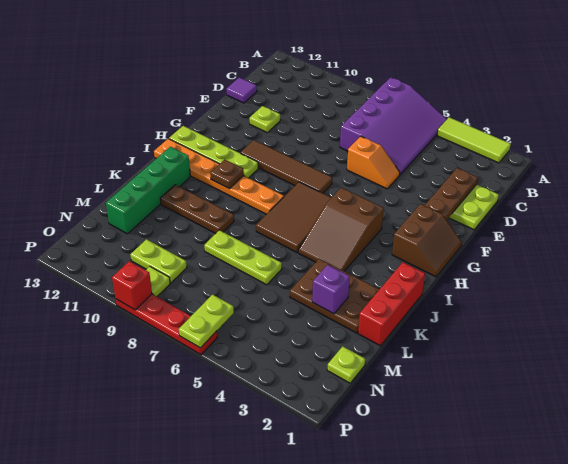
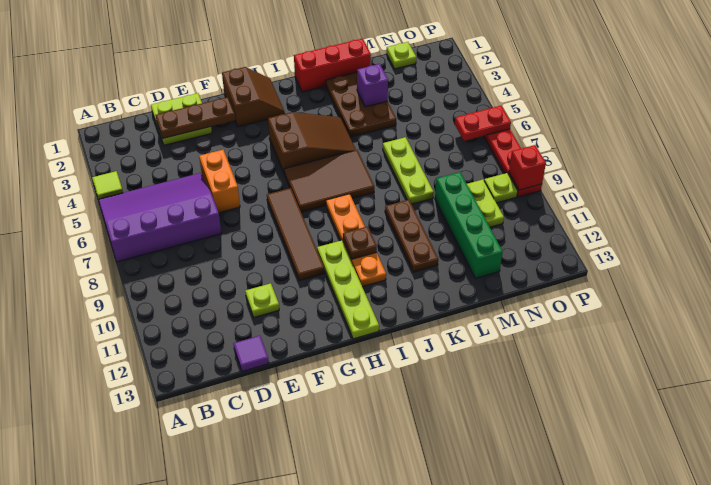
lime tile A2:A4 level 1 -> lime tile A4 level 1
orange slope E5:E6 level 1 top 6 -> orange brick E5:E6 level 1
brown slope G1:H2 level 1 top 2 -> brown slope G1:H2 level 1 top G
orange plate I8:I13 level 1 -> orange plate I8:I11 level 1
green brick J12:M12 level 1 -> green brick M9:M12 level 1
lime plate O6:P6 level 2 -> red plate O6:P6 level 2

